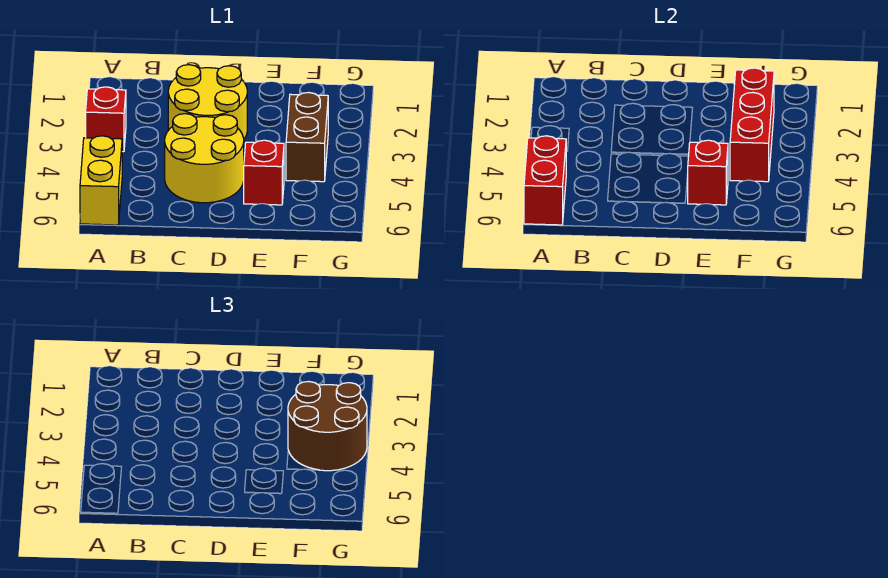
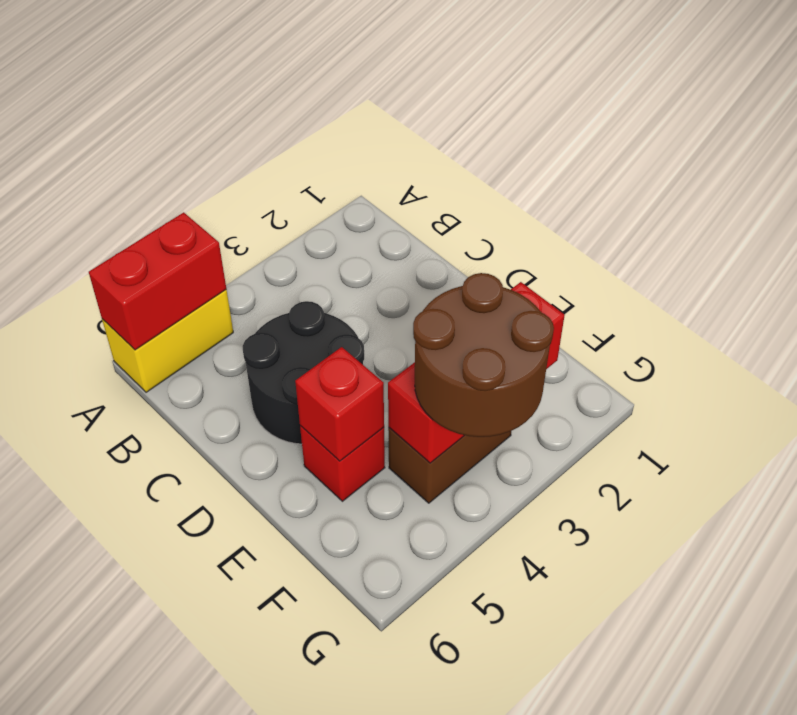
red brick A3 level 1 -> none
yellow round brick C2:D3 level 1 -> none
yellow round brick C4:D5 level 1 -> black round brick C4:D5 level 1

